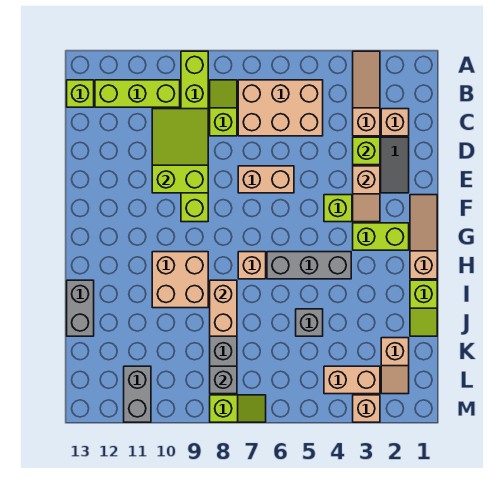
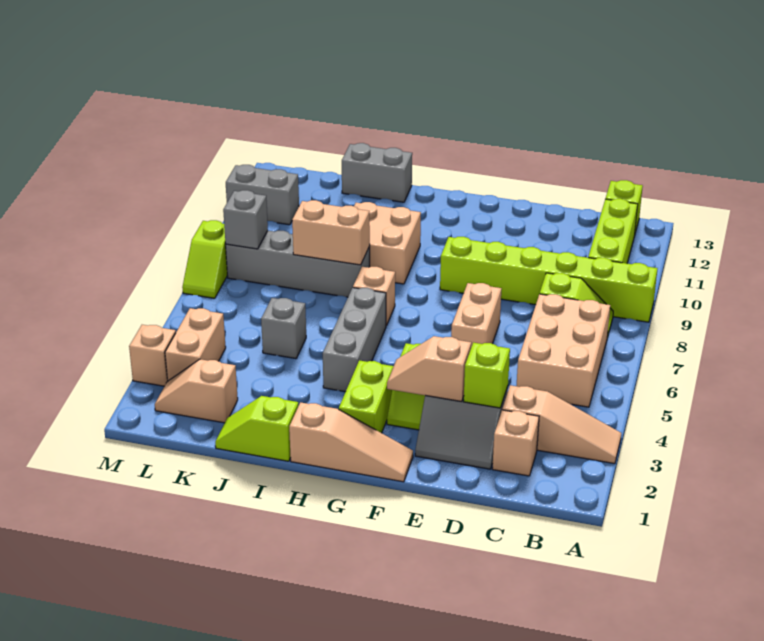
lime slope C9:E10 level 2 top E -> none

